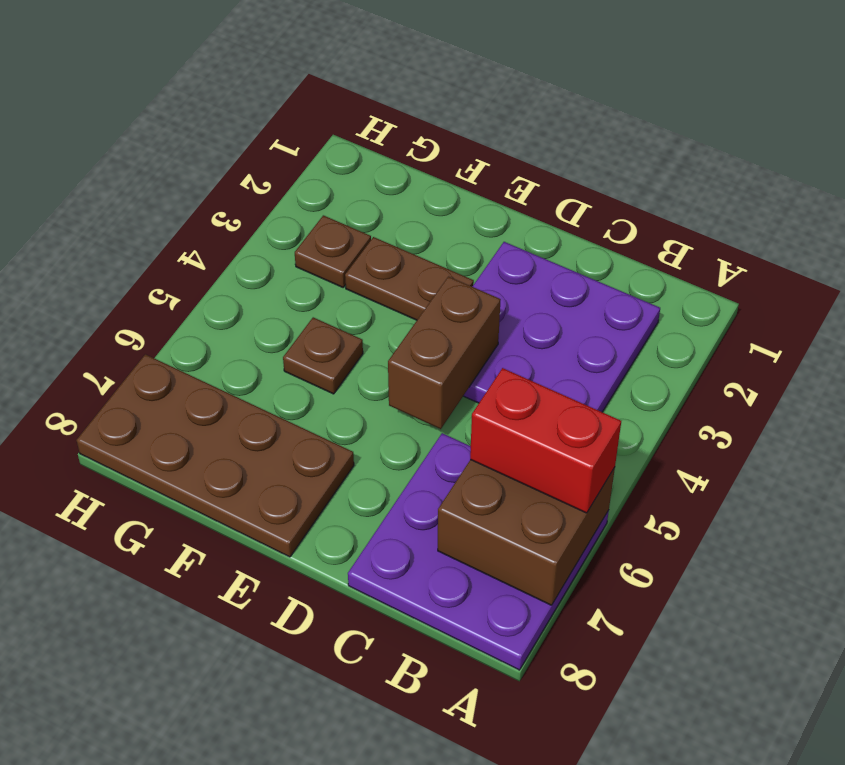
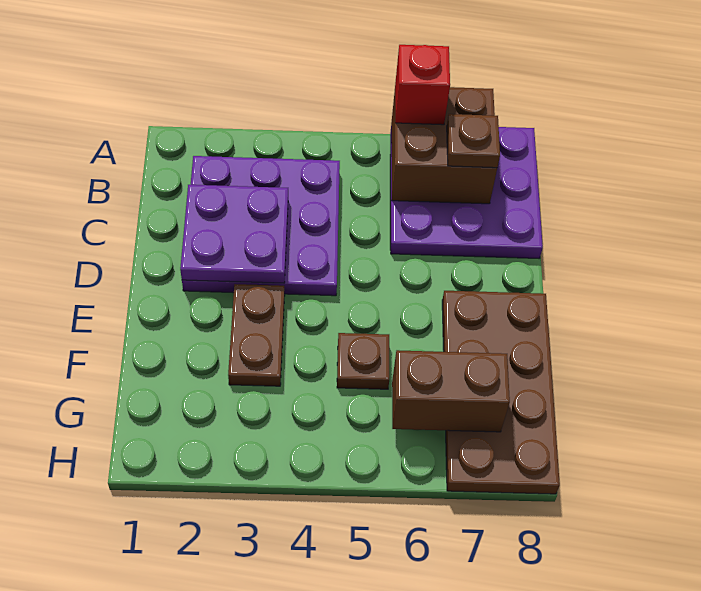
red brick A6:B6 level 3 -> red brick A6 level 3
none -> purple plate C2:D3 level 2
brown brick D4:D5 level 2 -> brown brick G6:G7 level 2
brown plate G3 level 1 -> brown plate B7 level 3

